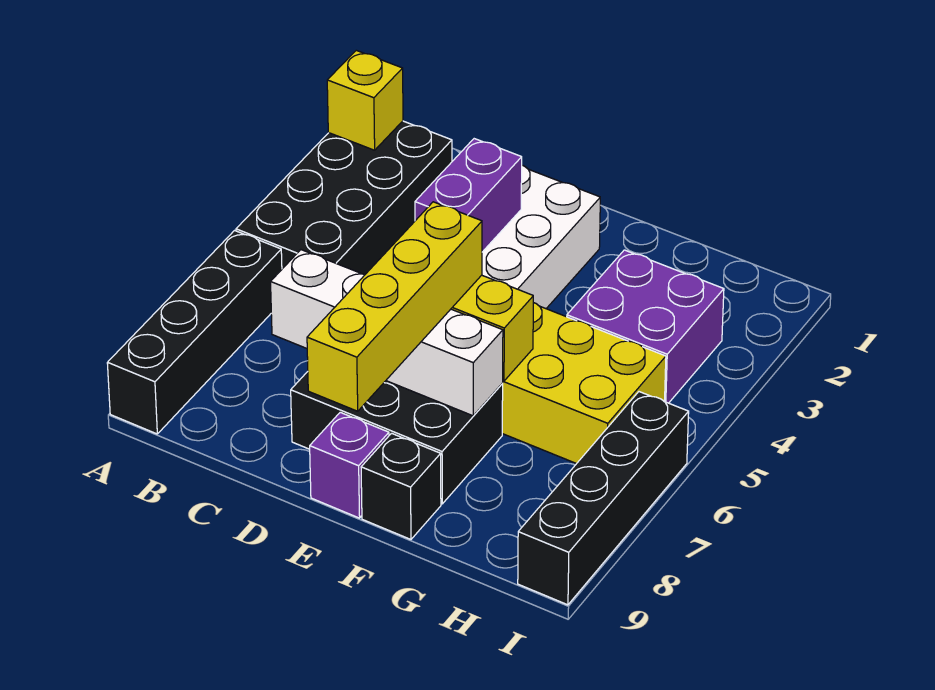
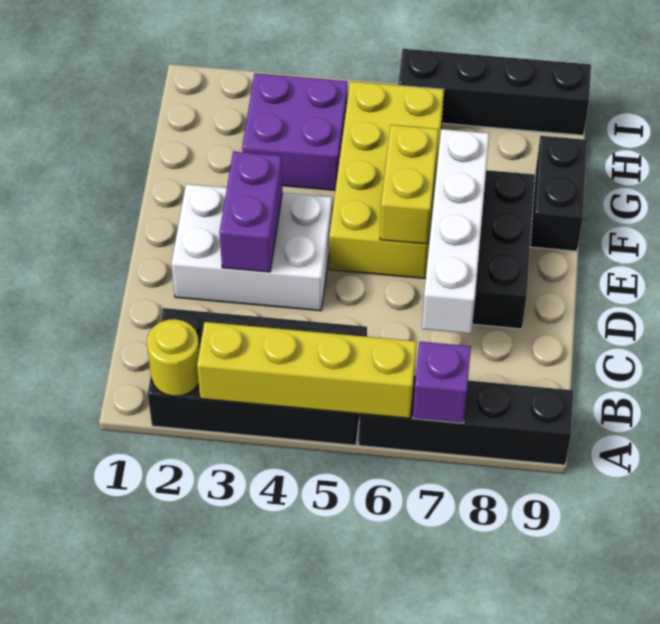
yellow brick A2 level 2 -> yellow round brick A2 level 2
purple brick D3:D4 level 2 -> purple brick D3:E3 level 2
yellow brick E6:E9 level 3 -> yellow brick A3:A6 level 2
purple brick E9 level 1 -> purple brick A7 level 2
black brick F9 level 1 -> black brick F9:G9 level 1

